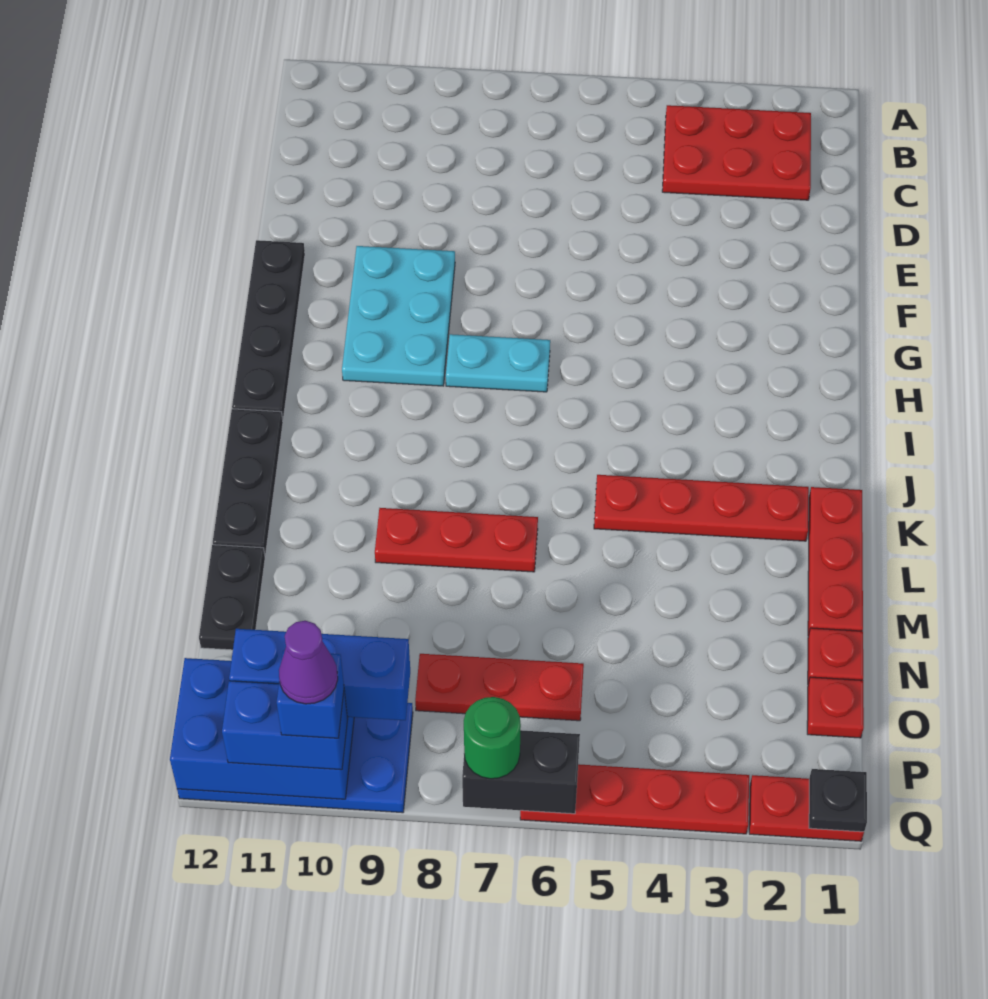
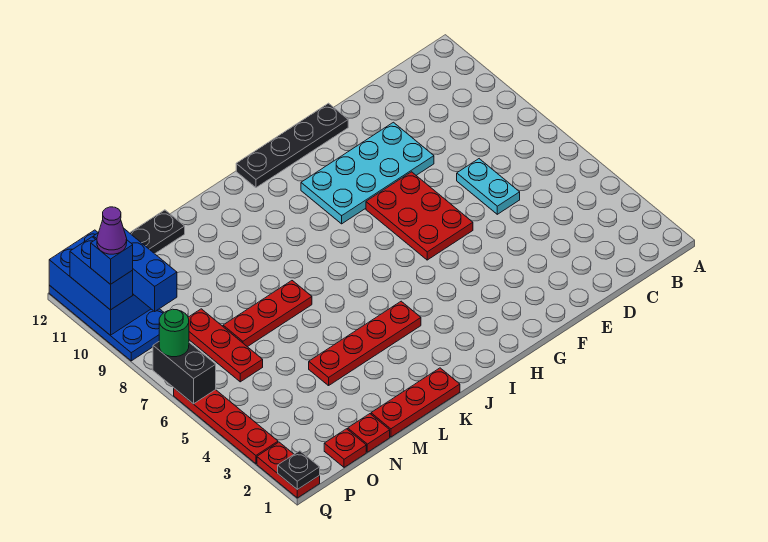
red plate B2:C4 level 1 -> red plate F6:G8 level 1
cyan plate F9:H10 level 1 -> cyan plate E9:H10 level 1
cyan plate H7:H8 level 1 -> cyan plate D6:D7 level 1
black plate J12:L12 level 1 -> none
red plate K2:K5 level 1 -> red plate J4:M4 level 1
red plate L7:L9 level 1 -> red plate L7:N7 level 1

